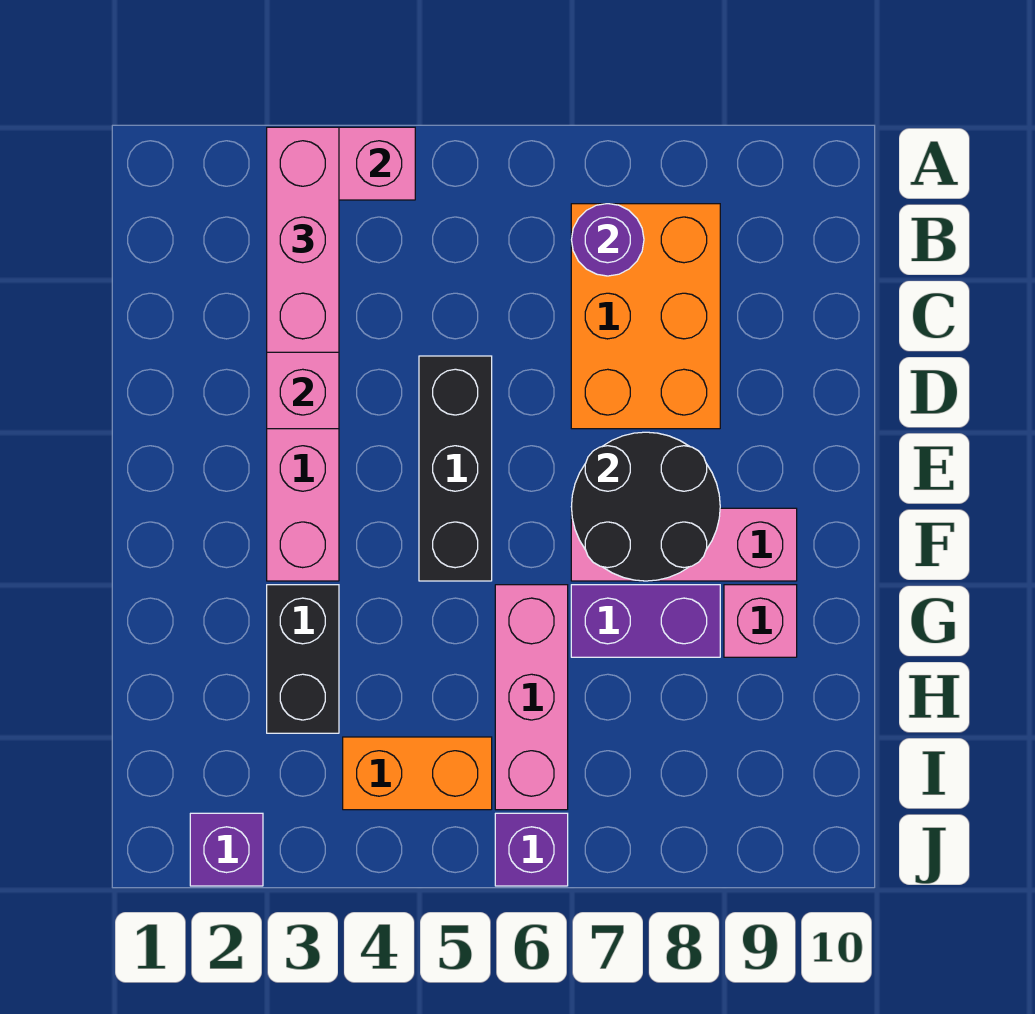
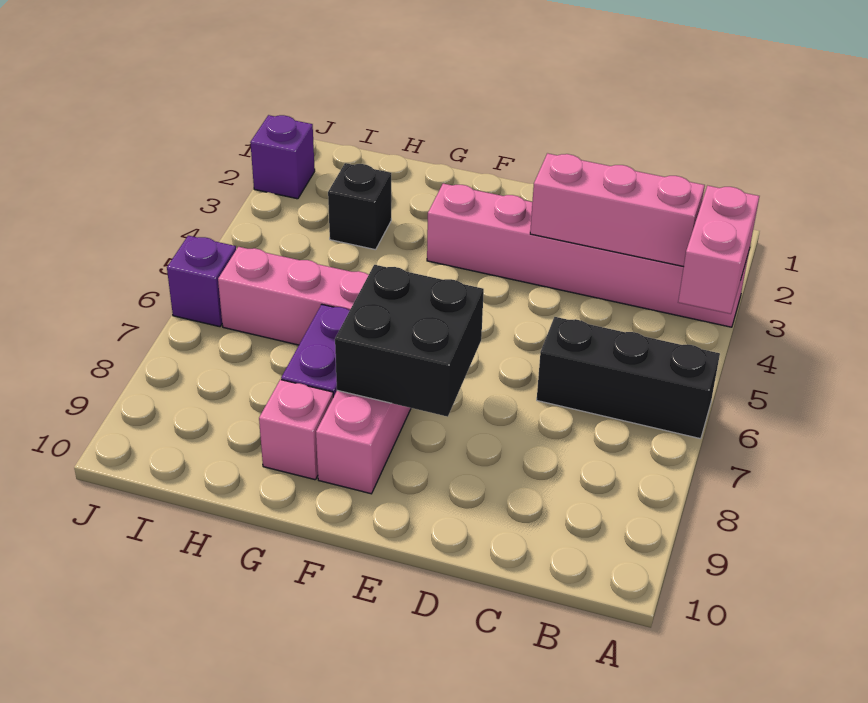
pink brick A3:C3 level 3 -> none
orange brick B7:D8 level 1 -> none
purple round brick B7 level 2 -> none
black brick D5:F5 level 1 -> black brick A6:C6 level 1
black round brick E7:F8 level 2 -> black brick E7:F8 level 2
black brick G3:H3 level 1 -> black brick H3 level 1
orange brick I4:I5 level 1 -> none

